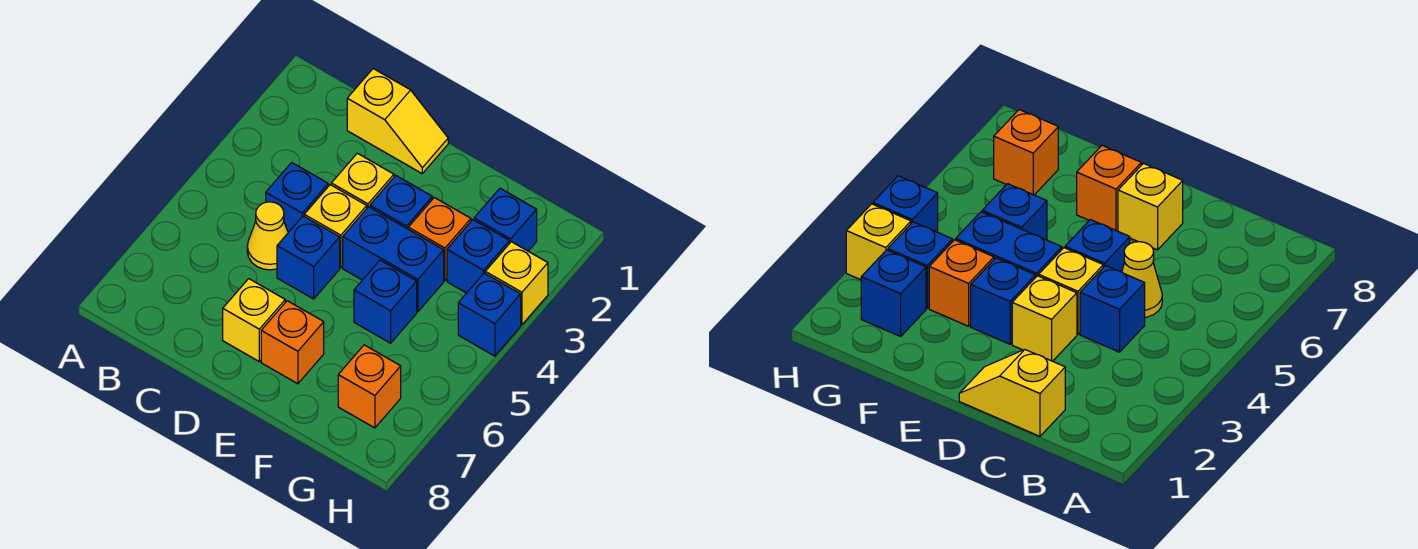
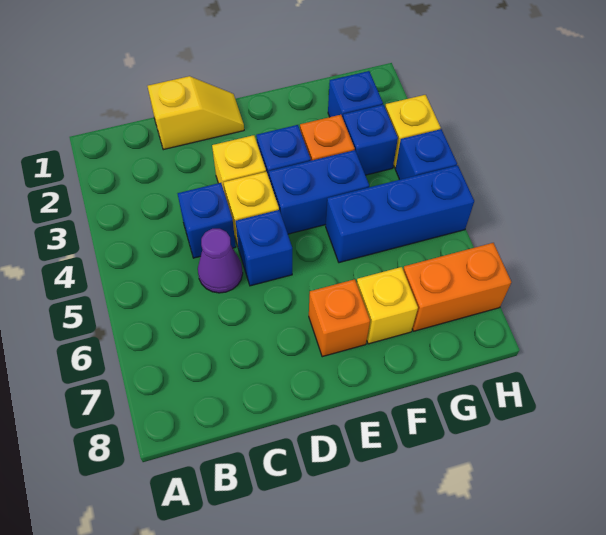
yellow cone C5 level 1 -> purple cone C5 level 1
yellow brick D7 level 1 -> yellow brick F7 level 1
blue brick F5 level 1 -> blue brick F5:H5 level 1
orange brick G7 level 1 -> orange brick G7:H7 level 1

